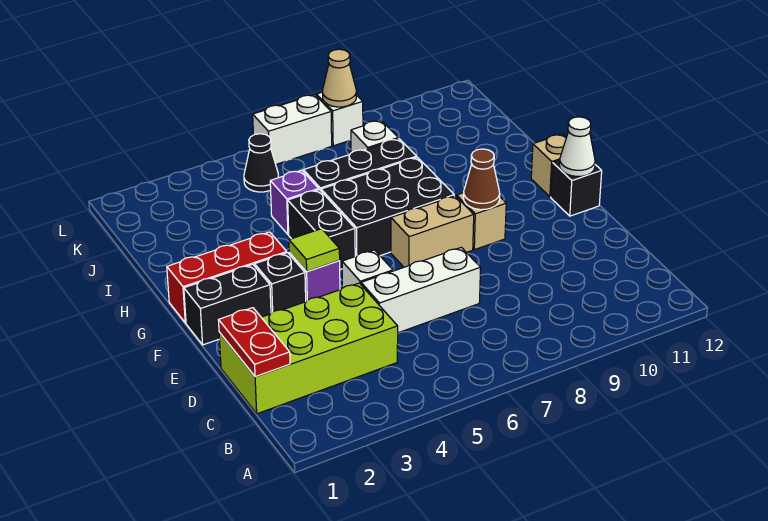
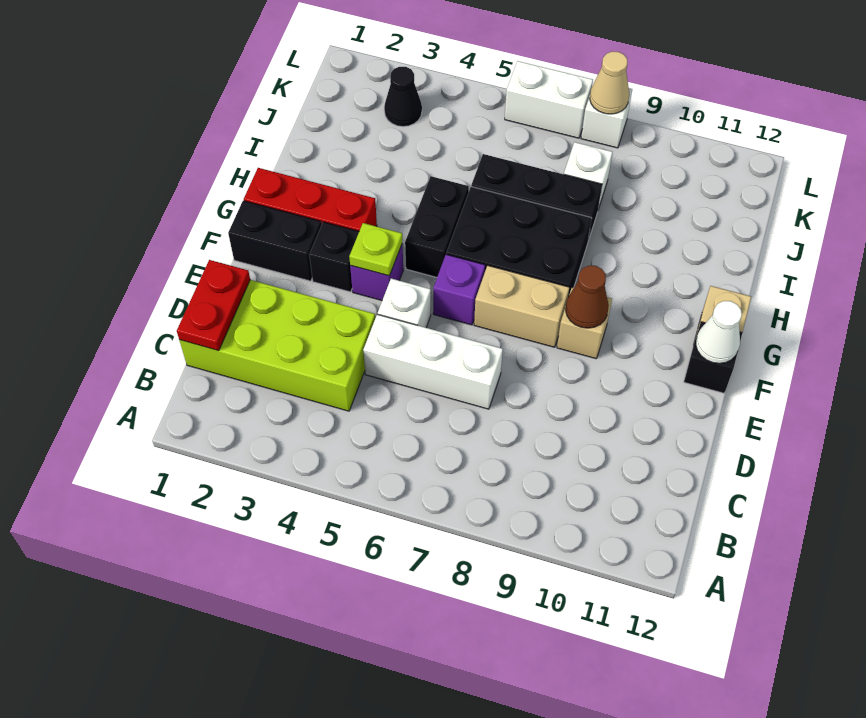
lime tile F4 level 2 -> lime plate F4 level 2
purple brick I5 level 1 -> purple brick F6 level 1
black cone K5 level 1 -> black cone K3 level 1

